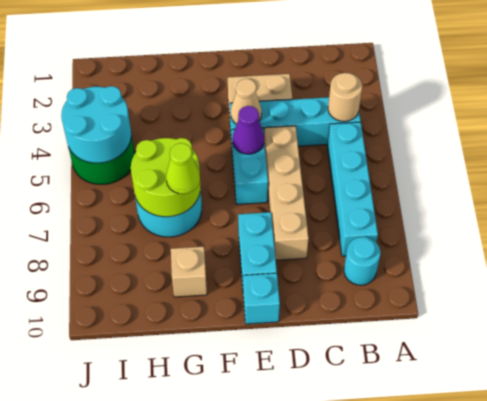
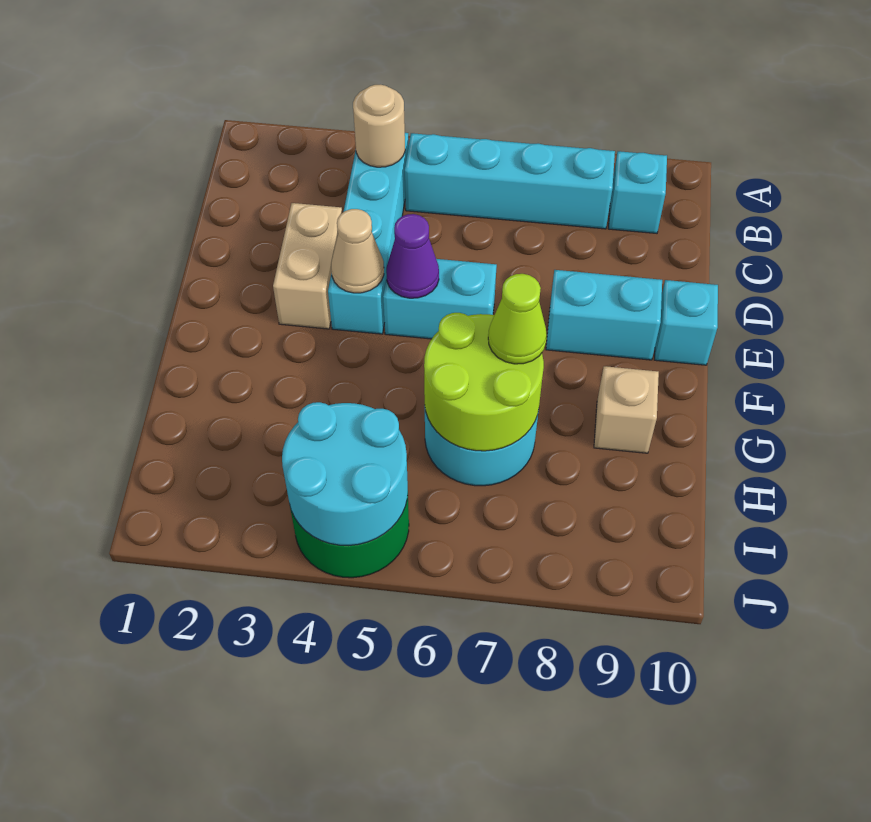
cyan round brick B9 level 1 -> cyan brick B9 level 1
tan brick D5:D8 level 1 -> none

